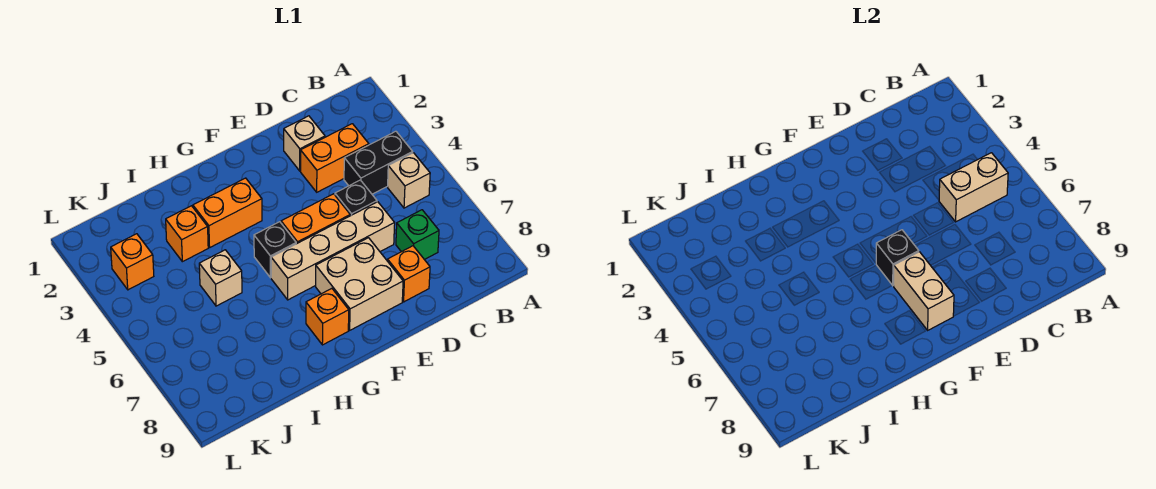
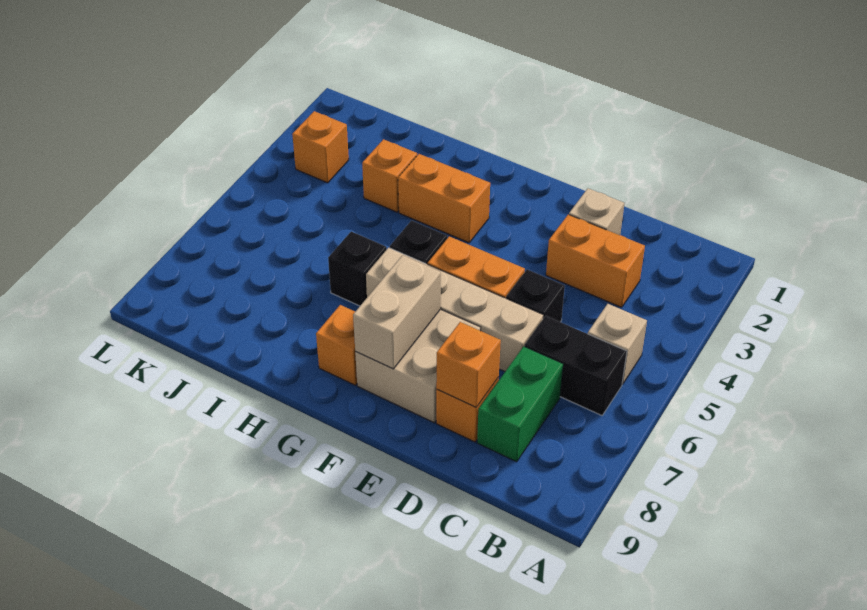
black brick B4:C4 level 1 -> black brick B6:C6 level 1
tan brick B5:C5 level 2 -> none
green brick C7 level 1 -> green brick C7:C8 level 1
none -> orange brick D8 level 2
black brick F6 level 2 -> black brick H6 level 1
tan brick I5 level 1 -> none

